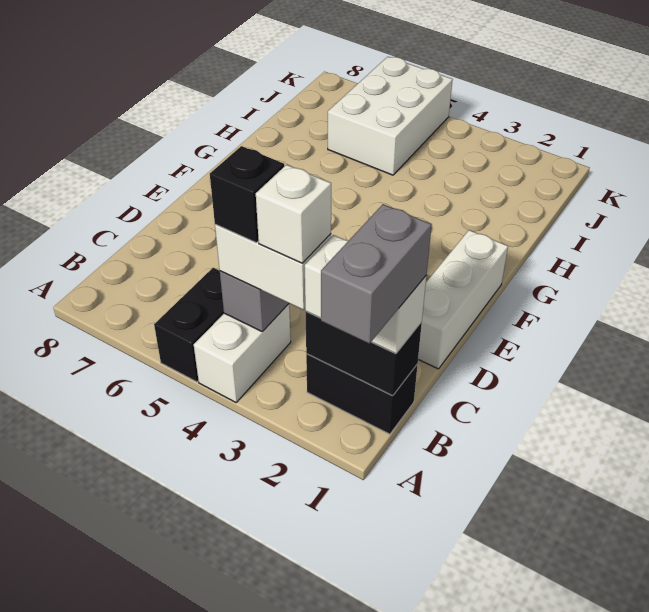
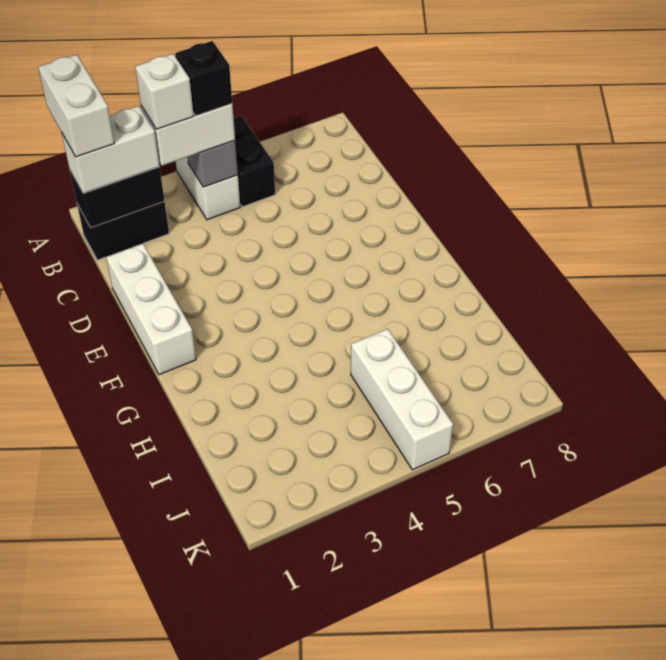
grey brick A1:B1 level 4 -> white brick A1:B1 level 4
white brick I5:K6 level 1 -> white brick I5:K5 level 1

